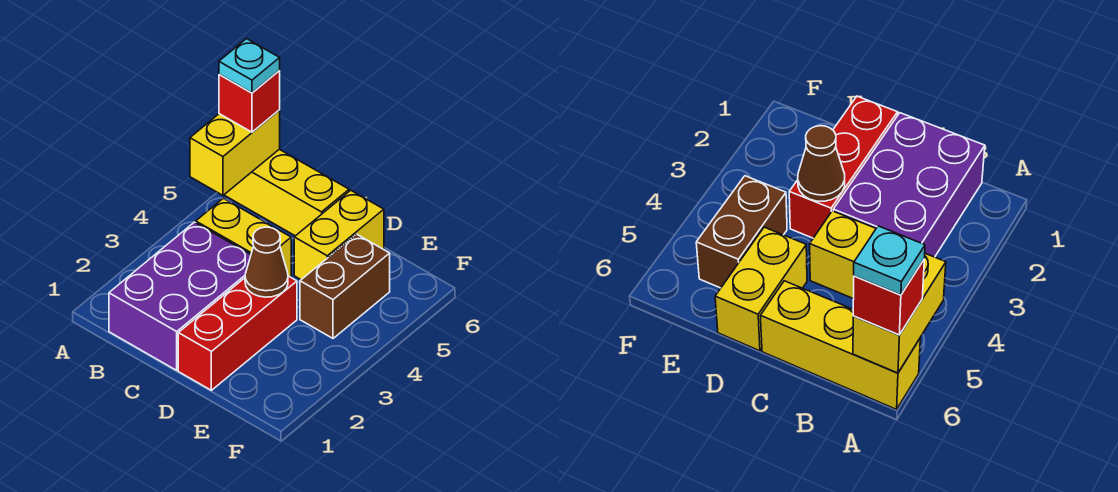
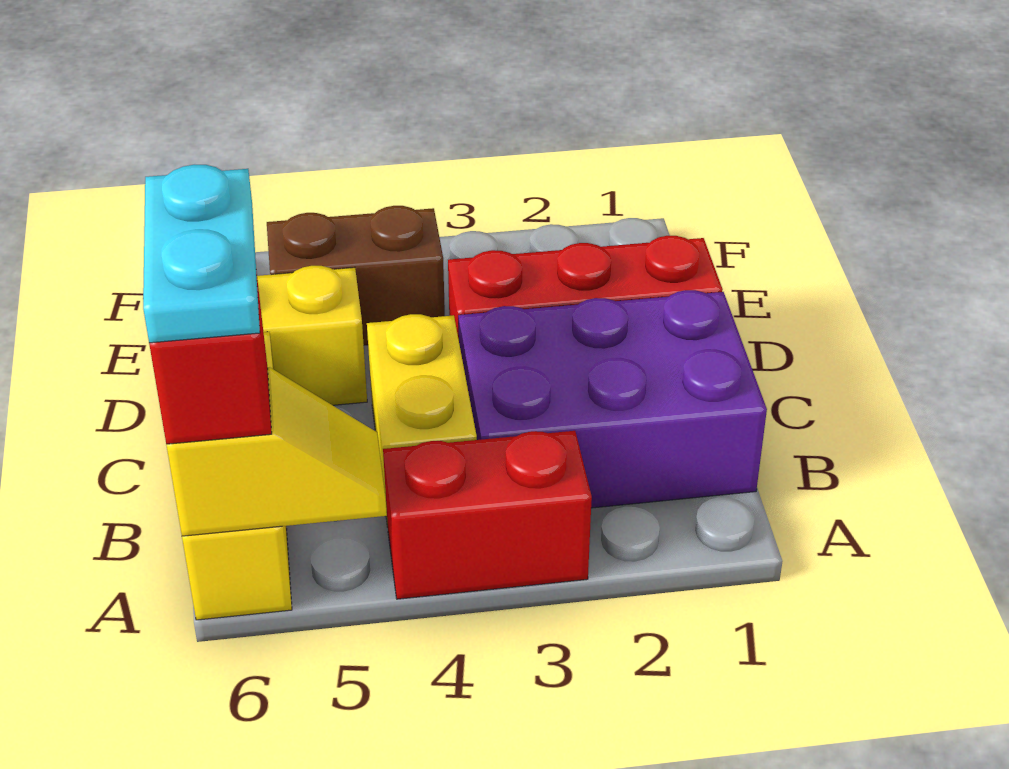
none -> red brick A3:A4 level 1
yellow brick A5:A6 level 2 -> yellow slope A5:A6 level 2 top 6
cyan plate A6 level 4 -> cyan plate A6:B6 level 4
brown cone D3 level 2 -> none

